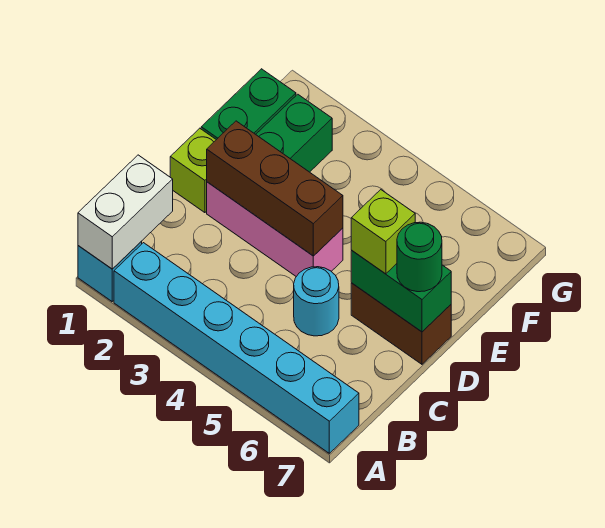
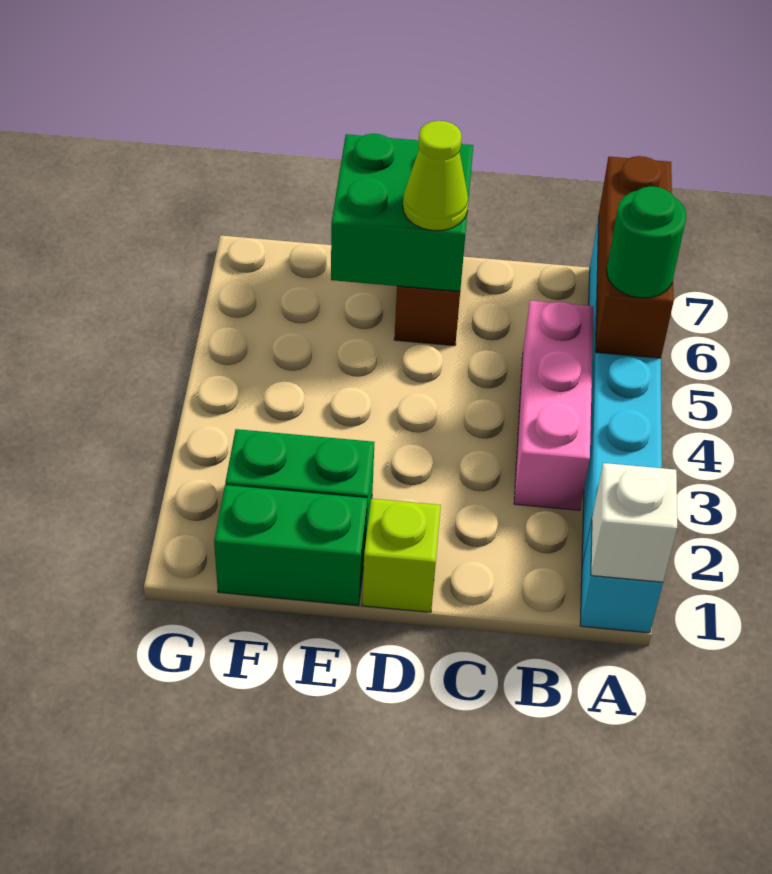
white brick A1:B1 level 2 -> white brick A1 level 2
cyan round brick C5 level 1 -> none
pink brick D2:D4 level 1 -> pink brick B3:B5 level 1
brown brick D2:D4 level 2 -> brown brick A5:A7 level 2
green brick D6:D7 level 2 -> green brick D6:E7 level 2
lime brick D6 level 3 -> lime cone D6 level 3
green round brick D7 level 3 -> green round brick A5 level 3

